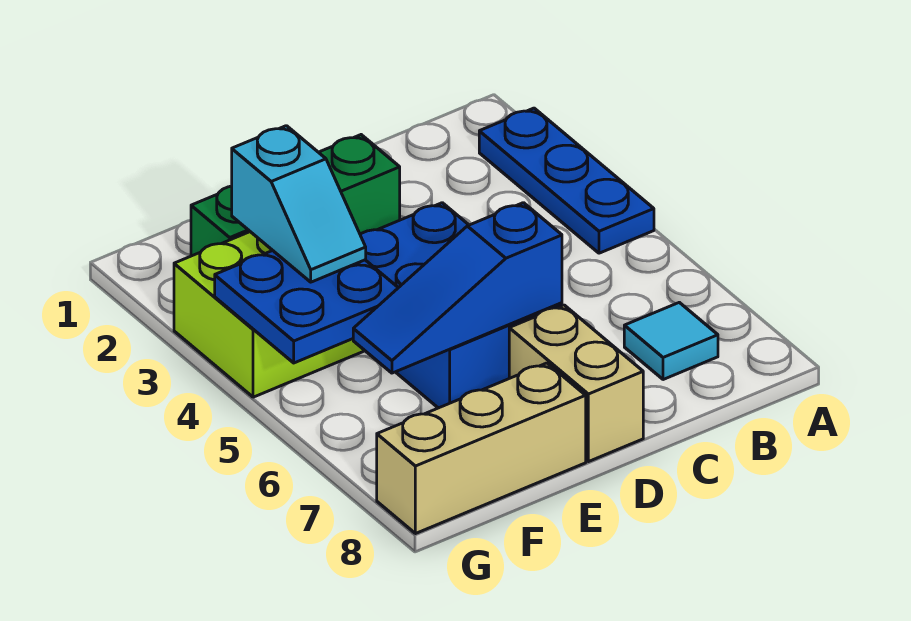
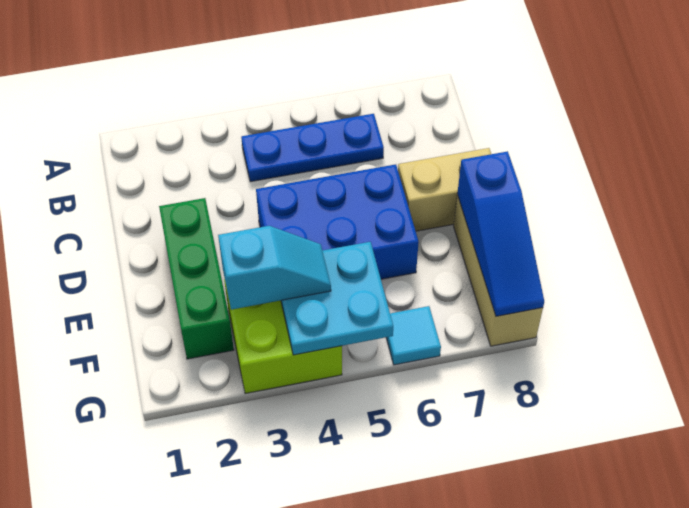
blue plate A2:A4 level 1 -> blue plate B4:B6 level 1
cyan tile B7 level 1 -> cyan tile G6 level 1
blue slope D6:F6 level 2 top D -> blue slope E8:G8 level 2 top E
blue plate F4:G5 level 2 -> cyan plate F4:G5 level 2

